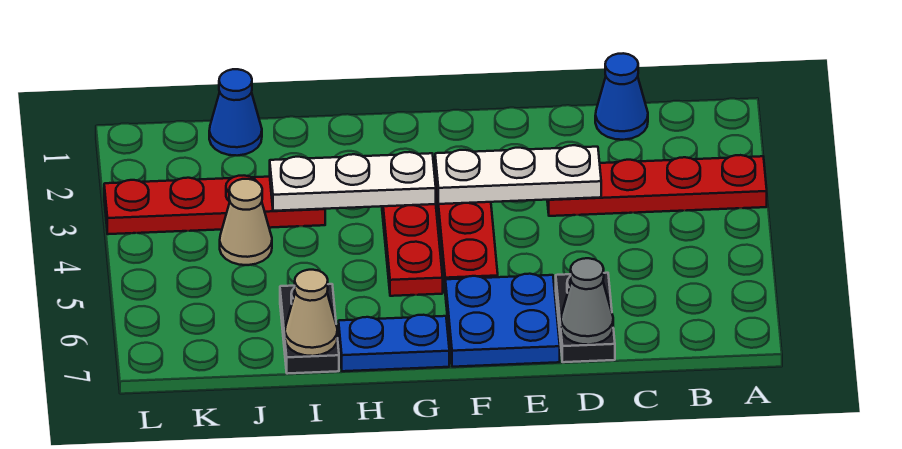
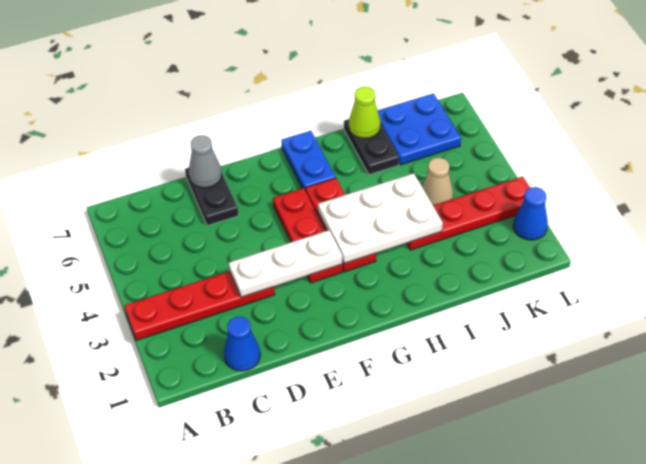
blue plate E6:F7 level 1 -> blue plate J6:K7 level 1
white plate G3:I3 level 2 -> white plate G3:I4 level 2
blue plate G7:H7 level 1 -> blue plate G6:G7 level 1
tan cone I7 level 2 -> lime cone I7 level 2
blue cone J1 level 1 -> blue cone L2 level 1

